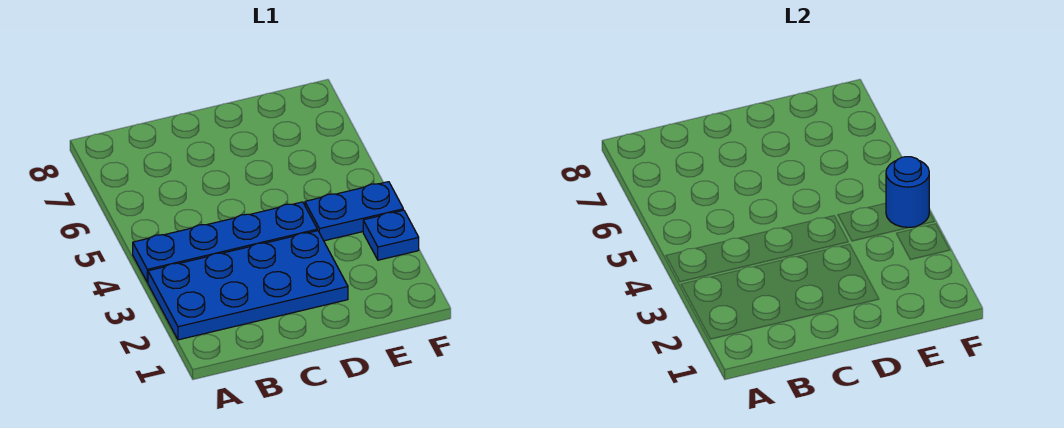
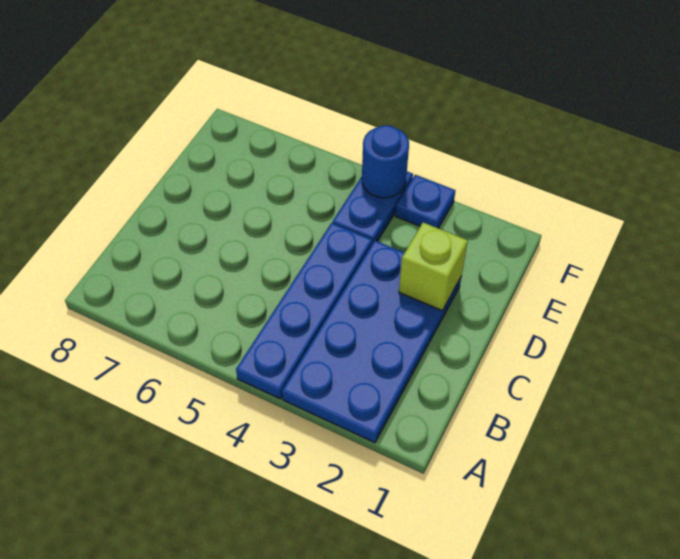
none -> lime brick D2 level 2

